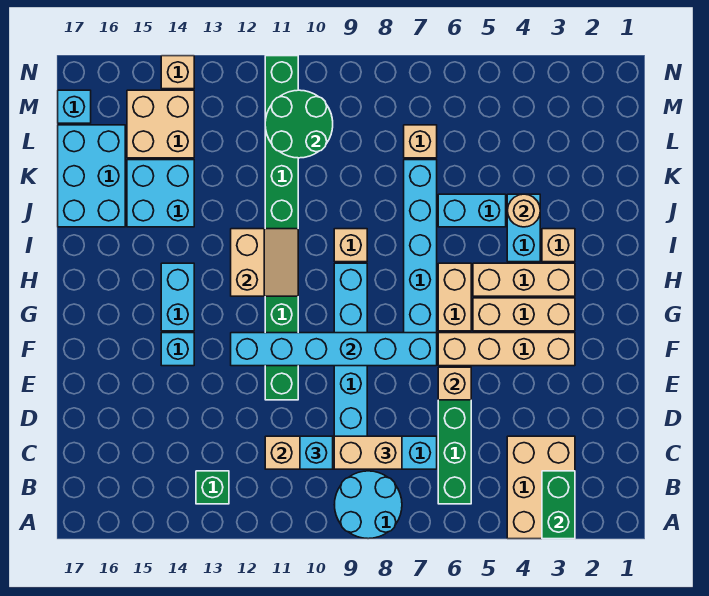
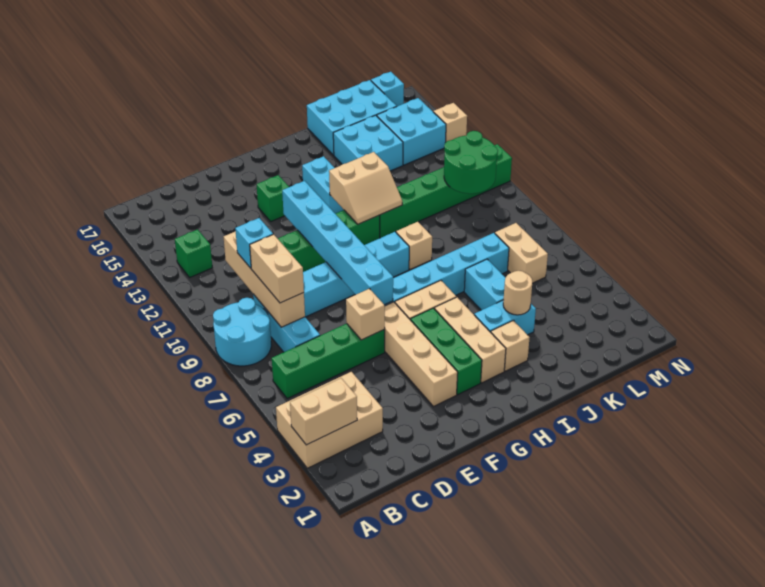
green brick A3:B3 level 2 -> tan brick A3:B3 level 2
cyan brick F14 level 1 -> green brick F14 level 1
tan brick G3:G5 level 1 -> green brick G3:G5 level 1
cyan brick G14:H14 level 1 -> cyan brick H13:H14 level 1
tan brick L7 level 1 -> tan brick L6:L7 level 1
tan brick L14:M15 level 1 -> cyan brick L14:M15 level 1

